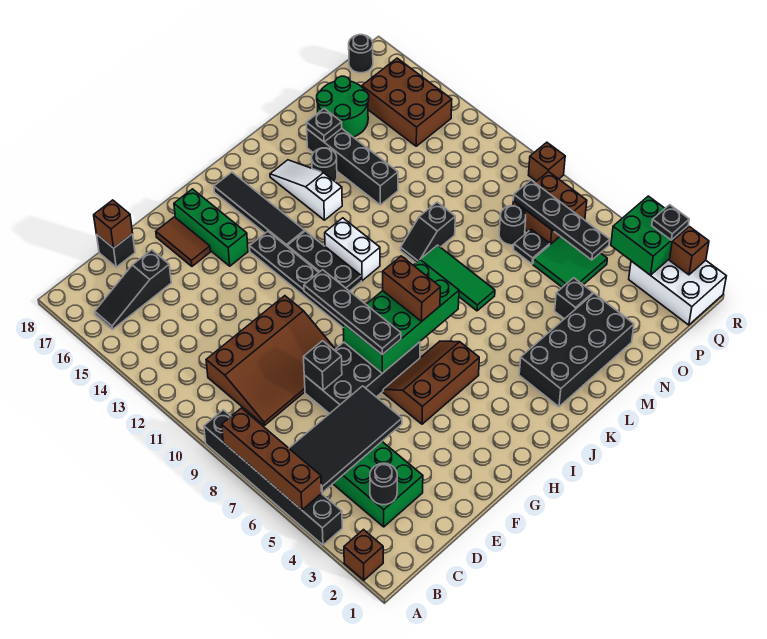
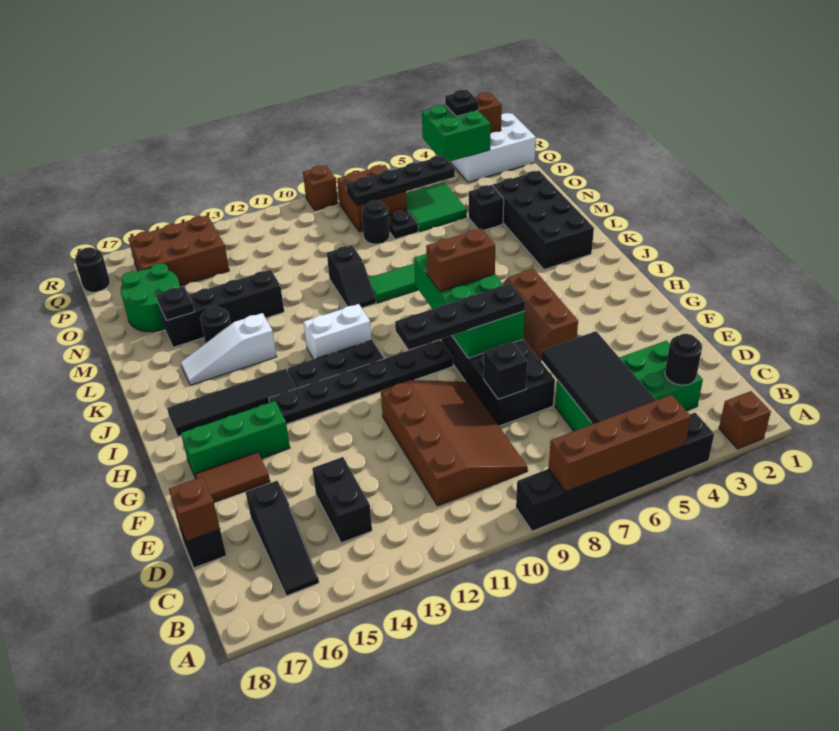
none -> black brick C14:D14 level 1

